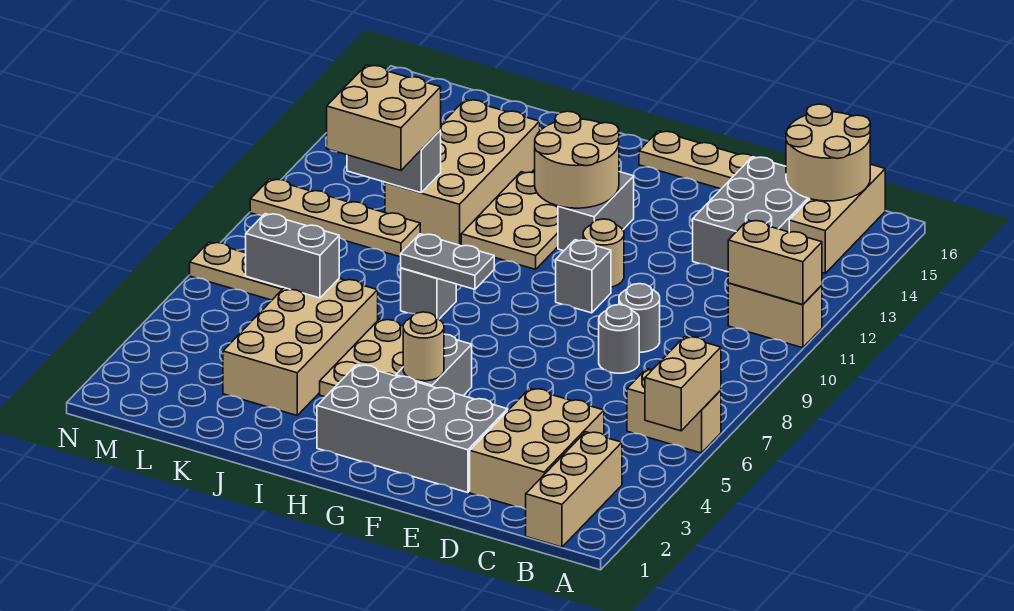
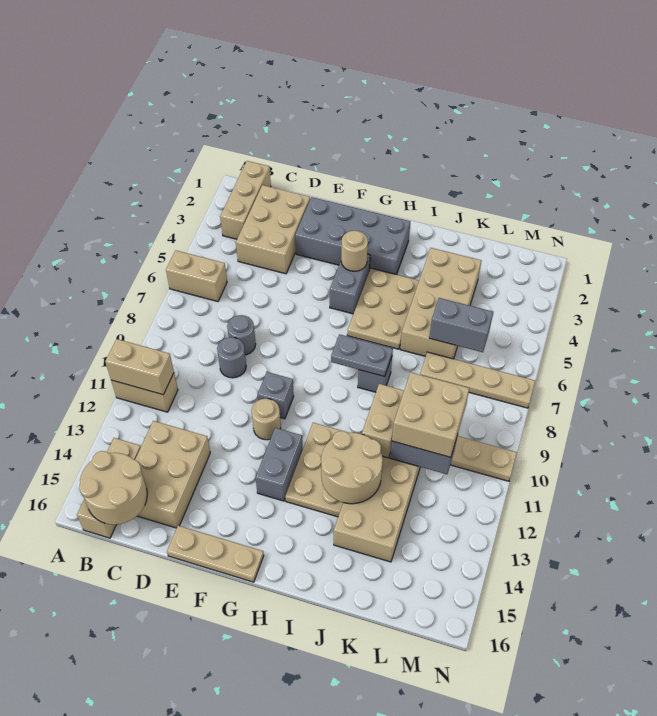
tan brick A5:A6 level 2 -> tan brick J10:J11 level 2
grey brick C13:D15 level 1 -> tan brick C13:D15 level 1
tan round brick G12:H13 level 2 -> tan round brick I12:J13 level 2

